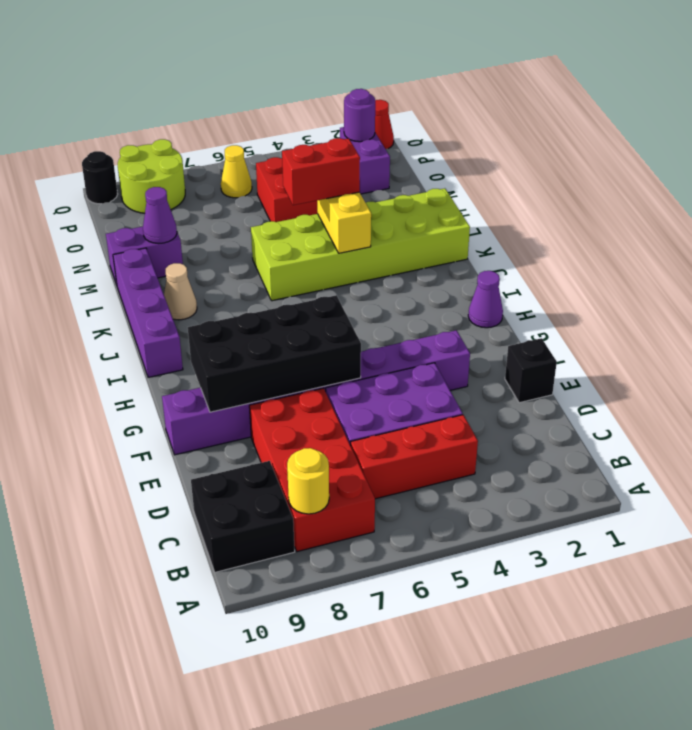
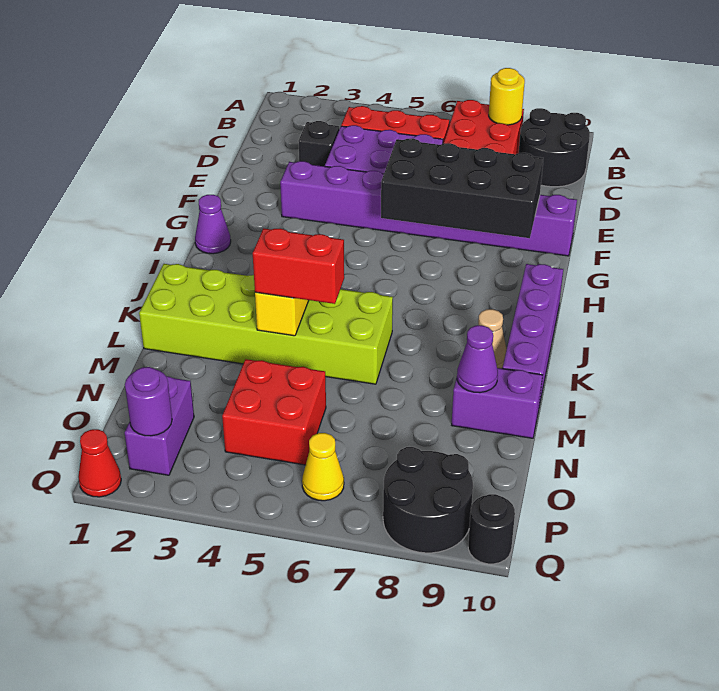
black brick B9:C10 level 1 -> black round brick B9:C10 level 1
black brick E1 level 1 -> black brick D3 level 1
lime round brick P8:Q9 level 1 -> black round brick P8:Q9 level 1

